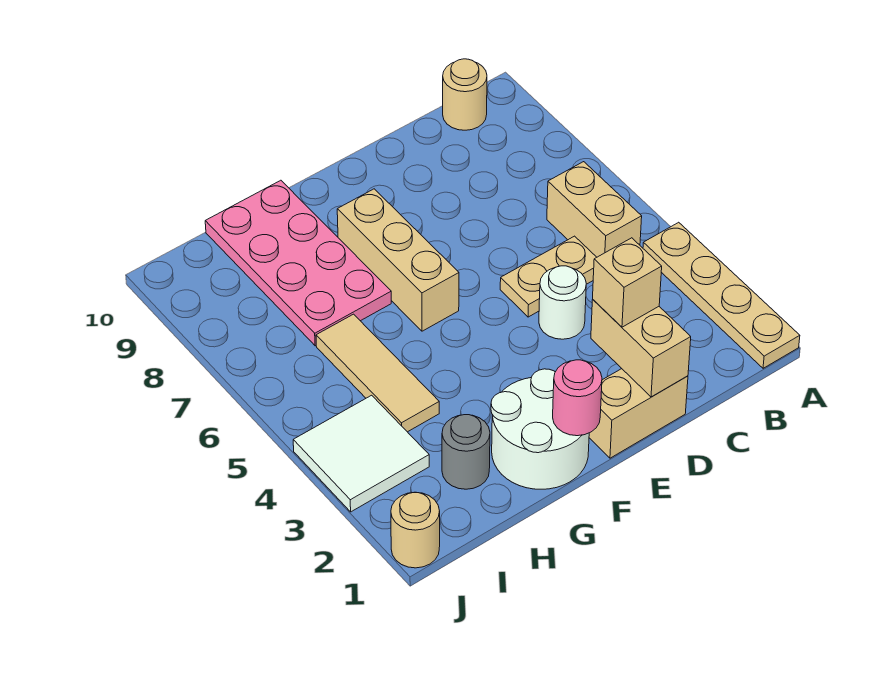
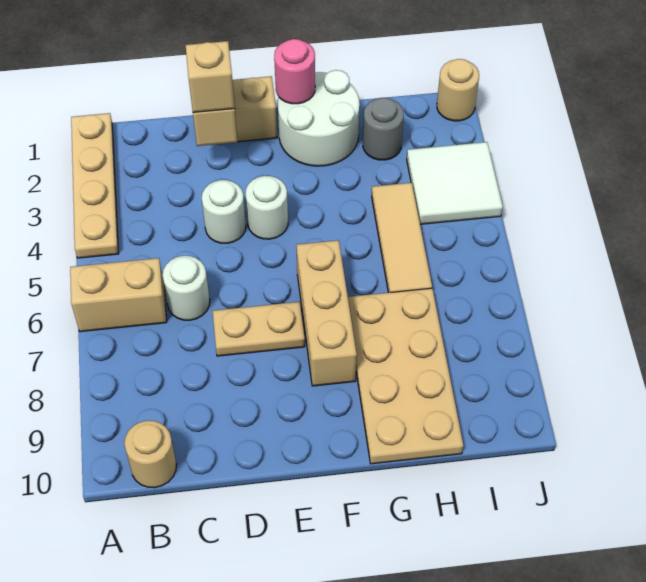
tan brick B5:B6 level 1 -> tan brick A6:B6 level 1
tan plate C5:D5 level 1 -> tan plate D7:E7 level 1
none -> white round brick C6 level 1
none -> white round brick E4 level 1
pink plate G7:H10 level 1 -> tan plate G7:H10 level 1

